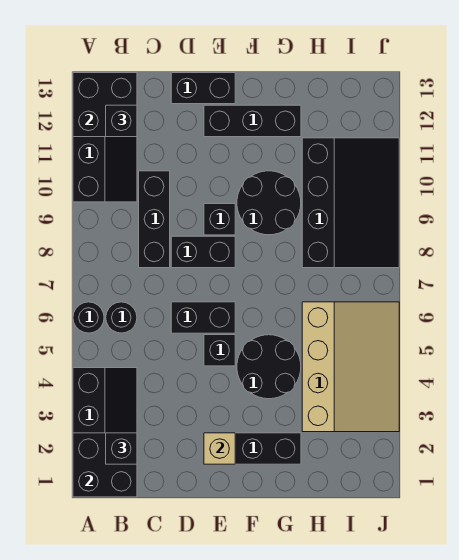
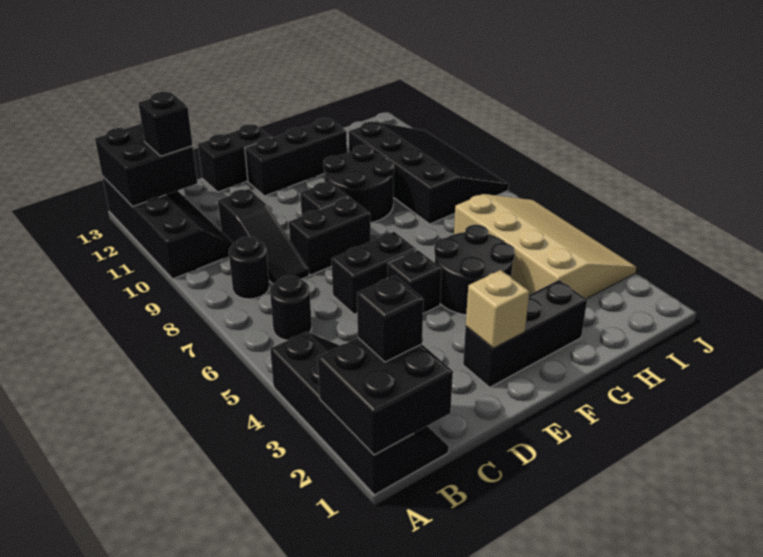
black round brick A6 level 1 -> black round brick B8 level 1
black brick C8:C10 level 1 -> black slope C8:C10 level 1 top 10

